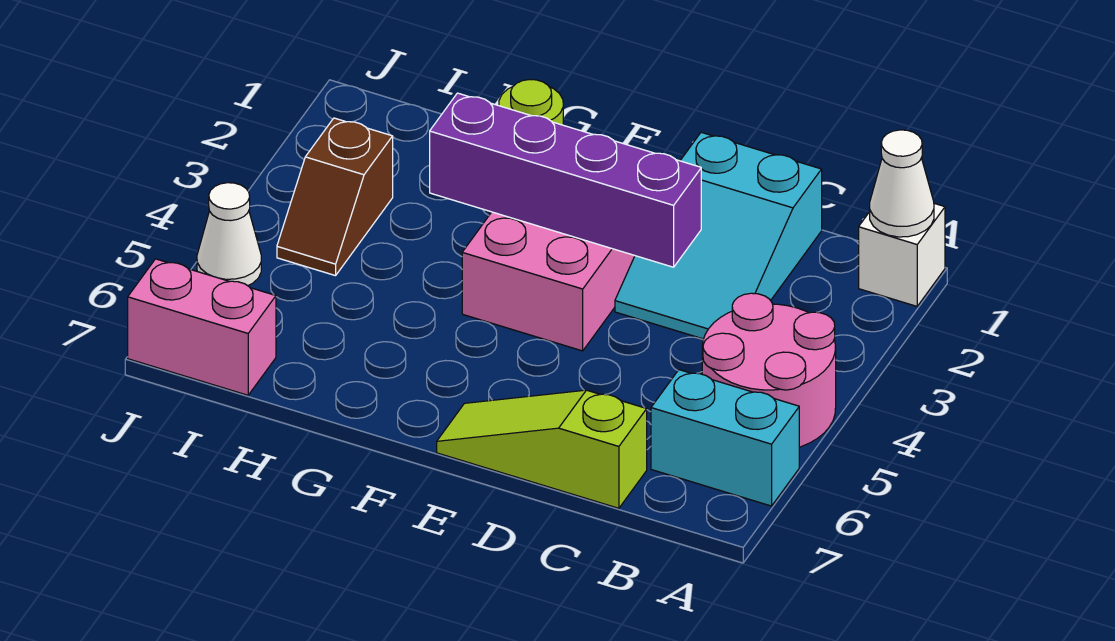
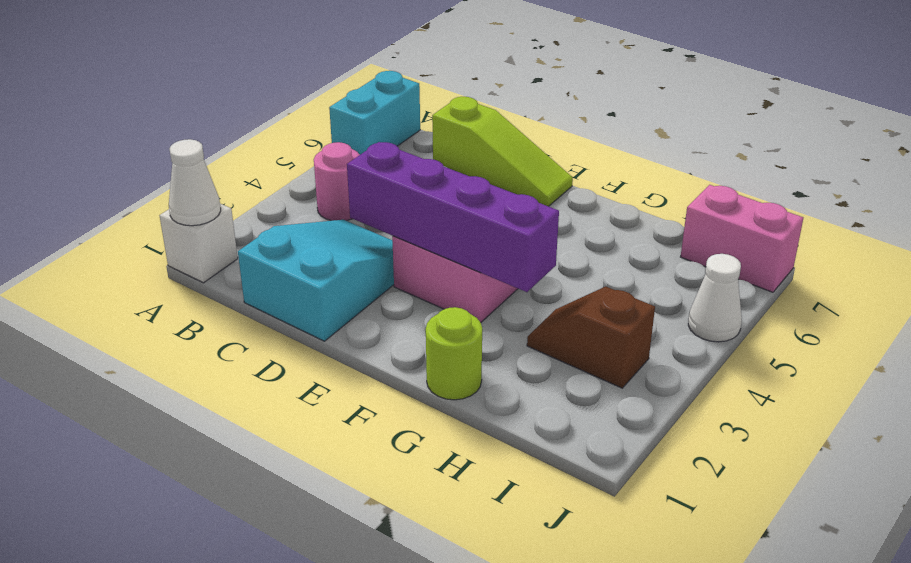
pink round brick A4:B5 level 1 -> pink round brick B4 level 1
cyan brick A6:B6 level 1 -> cyan brick A6:A7 level 1
brown slope I3:I4 level 1 top 3 -> brown slope H3:I3 level 1 top I

